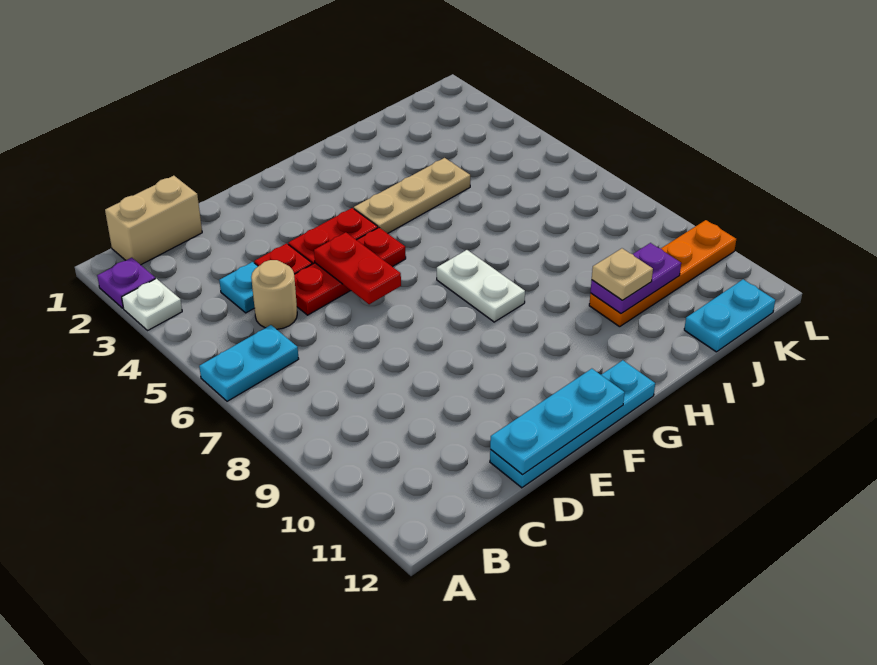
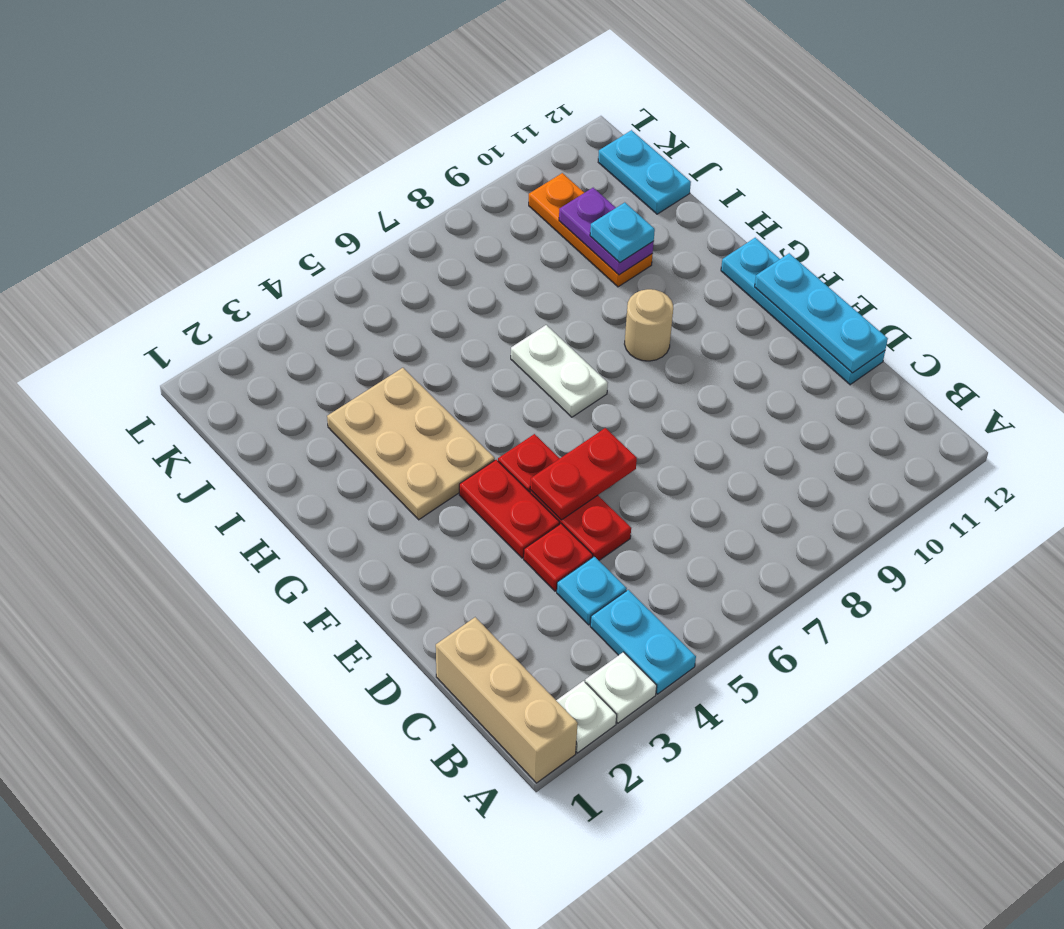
purple plate A2 level 1 -> white plate A2 level 1
cyan plate A6:B6 level 1 -> cyan plate A4:B4 level 1
tan brick B1:C1 level 1 -> tan brick A1:C1 level 1
tan round brick C5 level 1 -> tan round brick G9 level 1
tan plate G4:I4 level 1 -> tan plate G3:I4 level 1
white plate G7:G8 level 1 -> white plate G7:H7 level 1
orange plate I10:L10 level 1 -> orange plate I10:K10 level 1
tan plate I10 level 3 -> cyan plate I10 level 3

